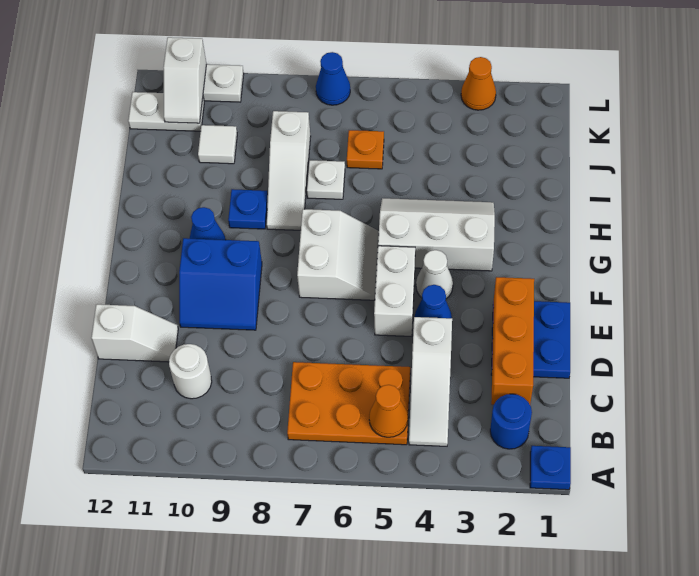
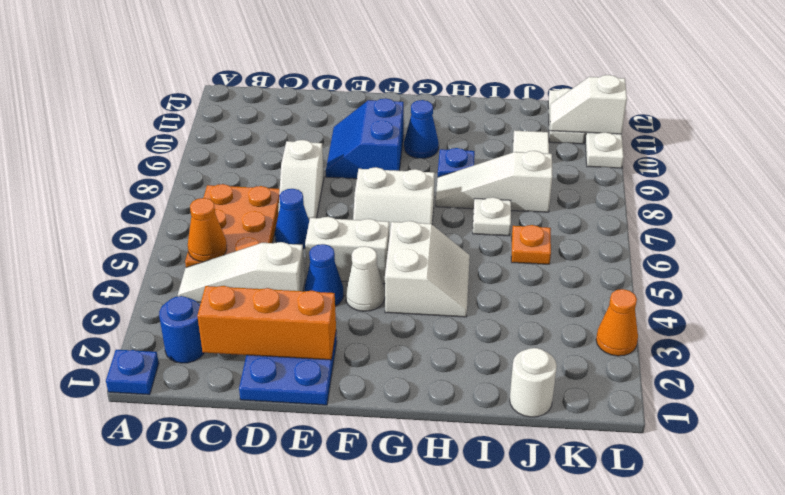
white round brick C10 level 1 -> white round brick J1 level 1
white slope D11:D12 level 1 top 12 -> white slope D7:D8 level 1 top 8
white slope G3:H5 level 1 top G -> white slope G4:H5 level 1 top G
blue cone L7 level 1 -> blue cone D6 level 1

